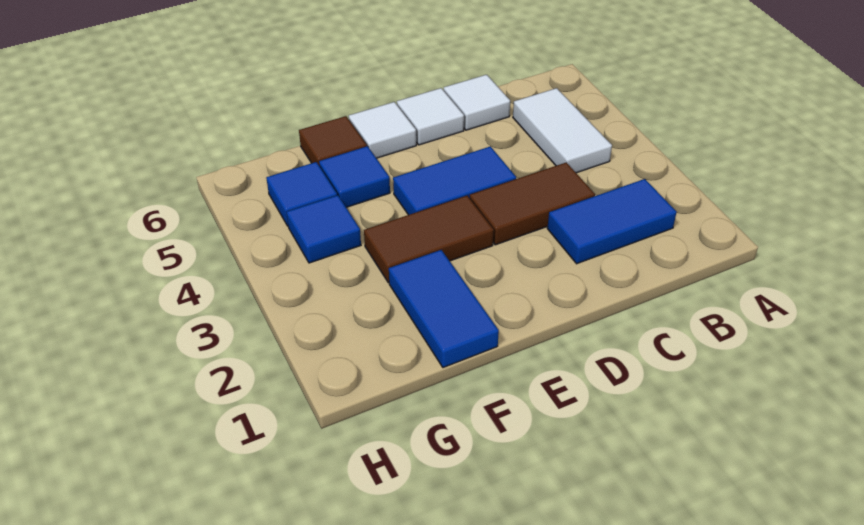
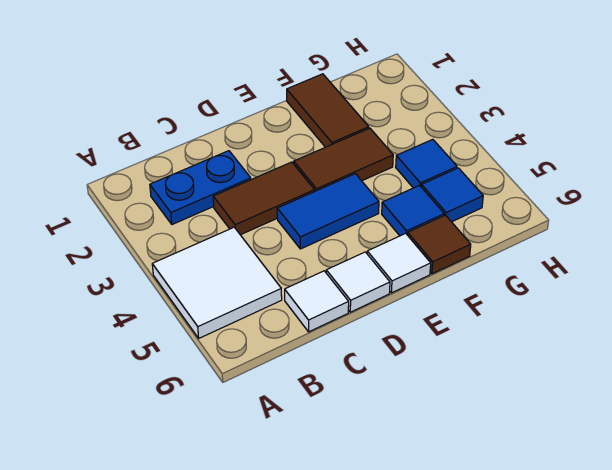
blue tile B2:C2 level 1 -> blue plate B2:C2 level 1
white tile B4:B5 level 1 -> white tile A4:B5 level 1
blue tile F1:F2 level 1 -> brown tile F1:F2 level 1

